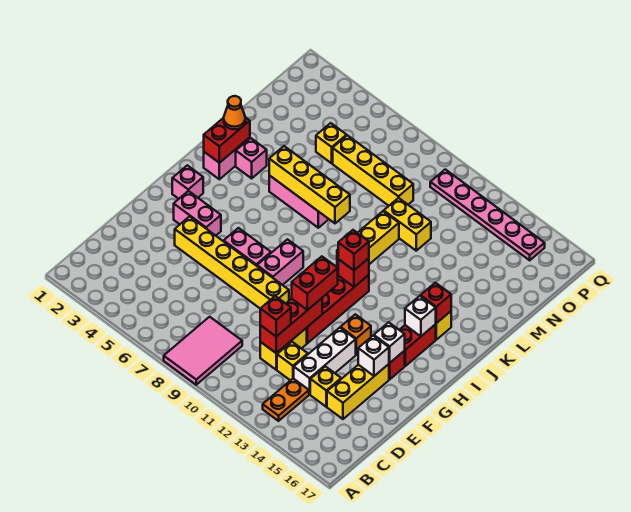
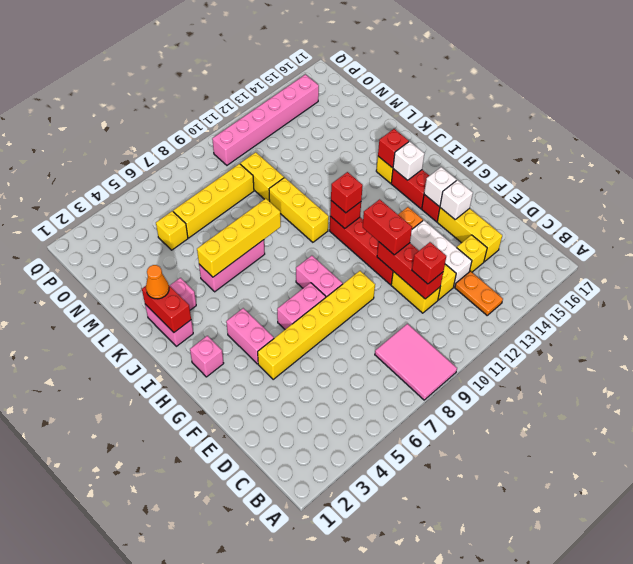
pink brick G3:G4 level 1 -> pink brick G4:H4 level 1
yellow brick M10:M11 level 1 -> yellow brick M10:N10 level 1
pink plate P10:P15 level 1 -> pink brick P10:P15 level 1

